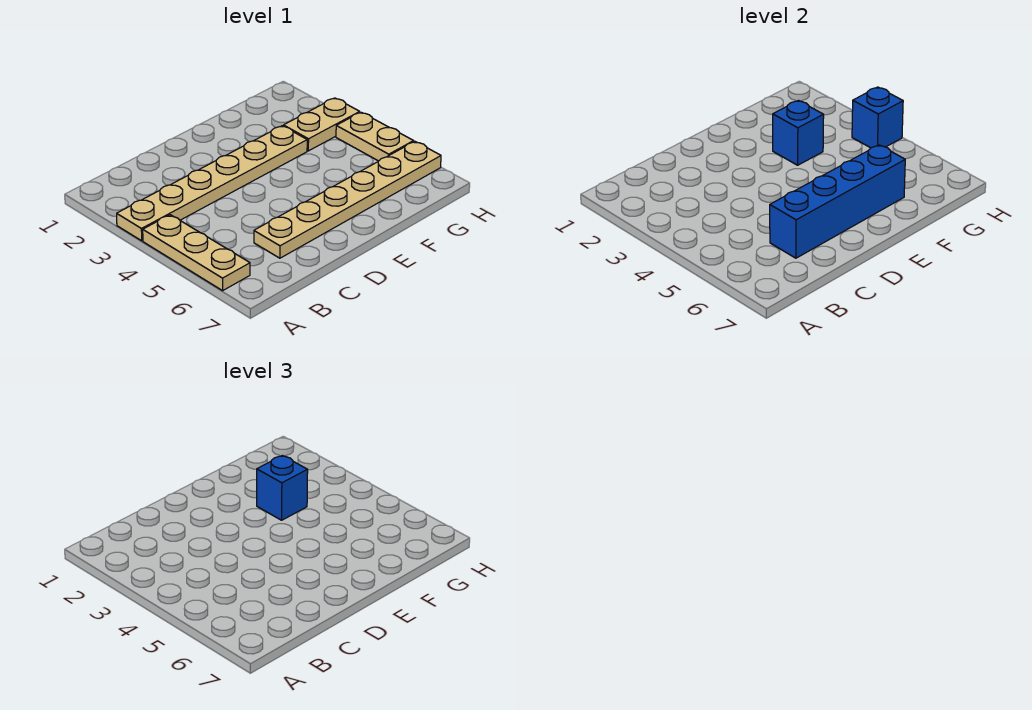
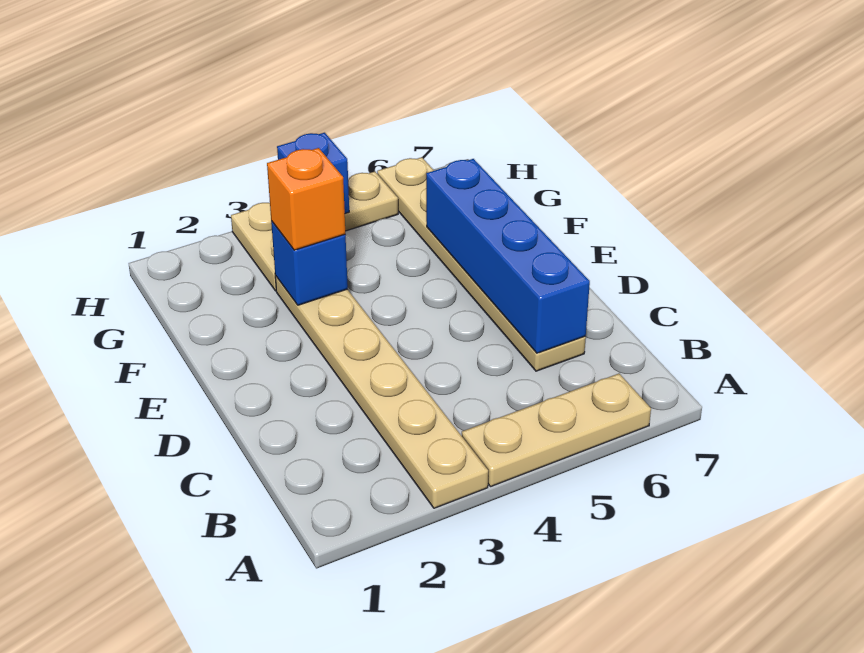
blue brick F3 level 3 -> orange brick F3 level 3

